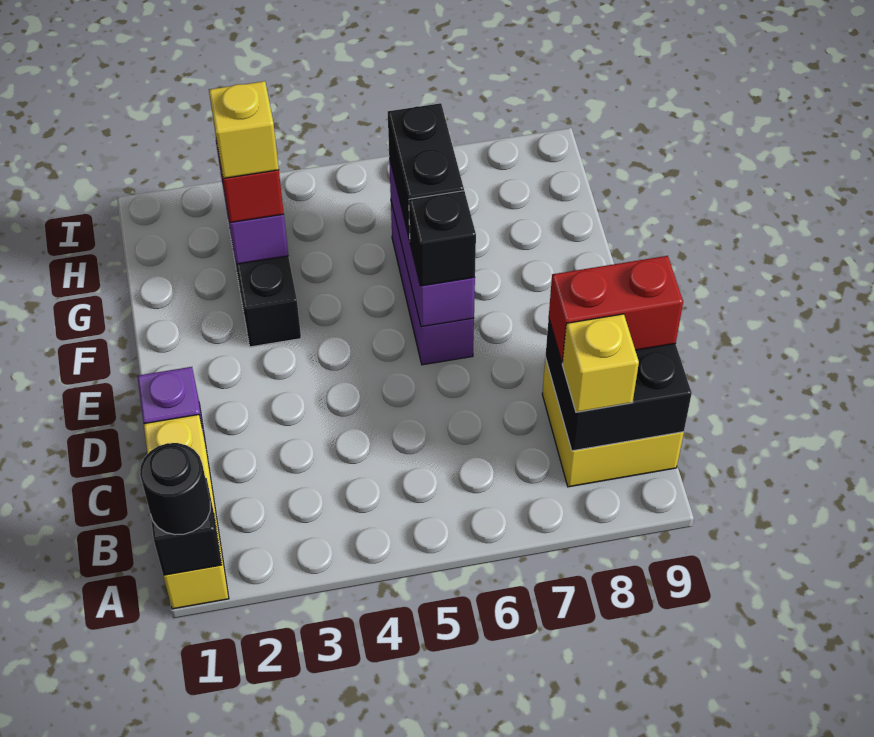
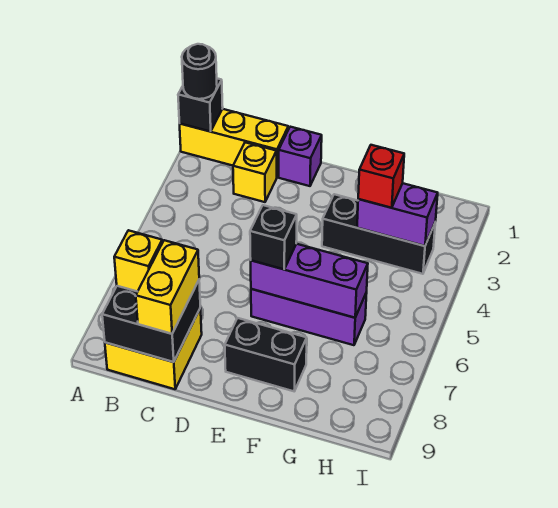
red brick C8:C9 level 3 -> yellow brick C8:C9 level 3
black brick F6:G6 level 3 -> black brick E8:F8 level 1
yellow brick G3 level 4 -> yellow brick C2 level 1

